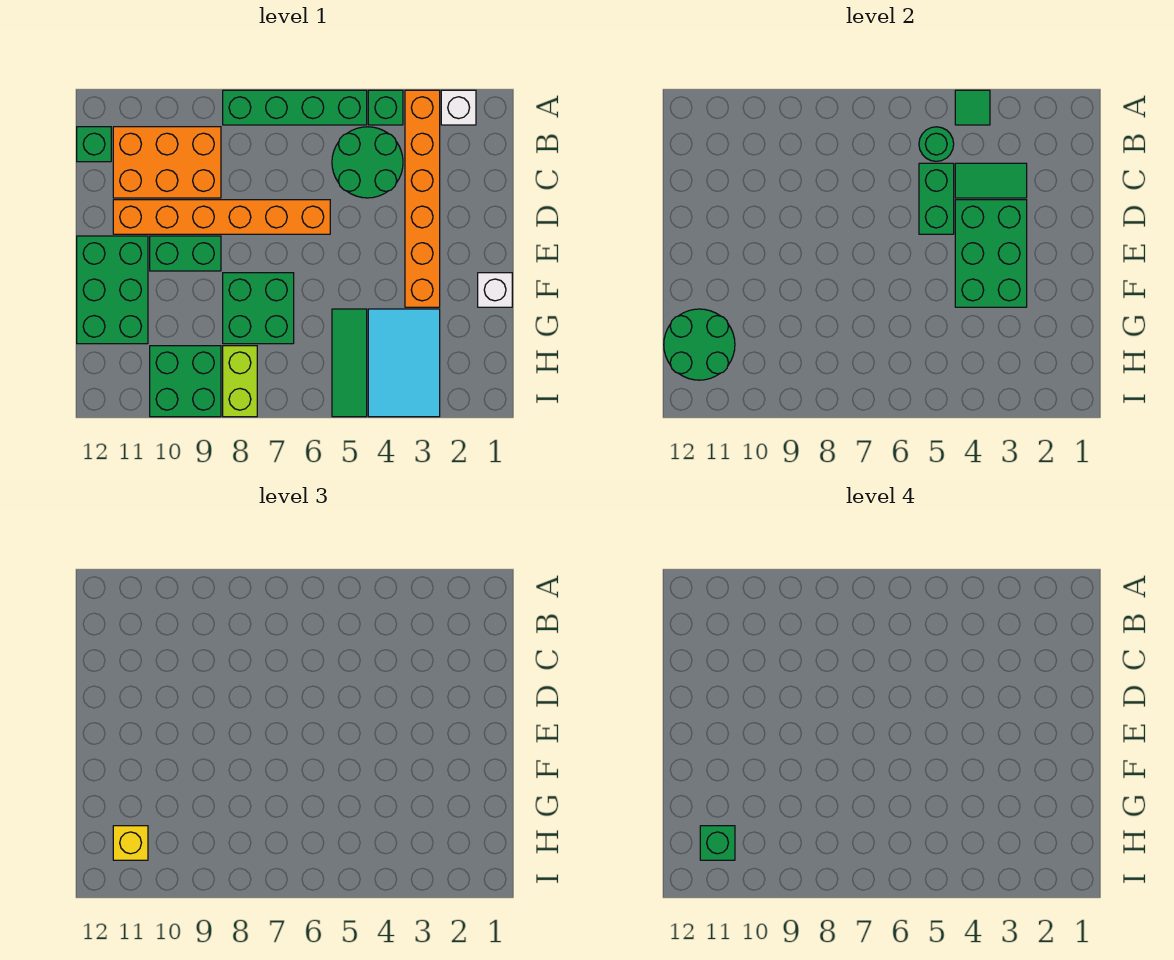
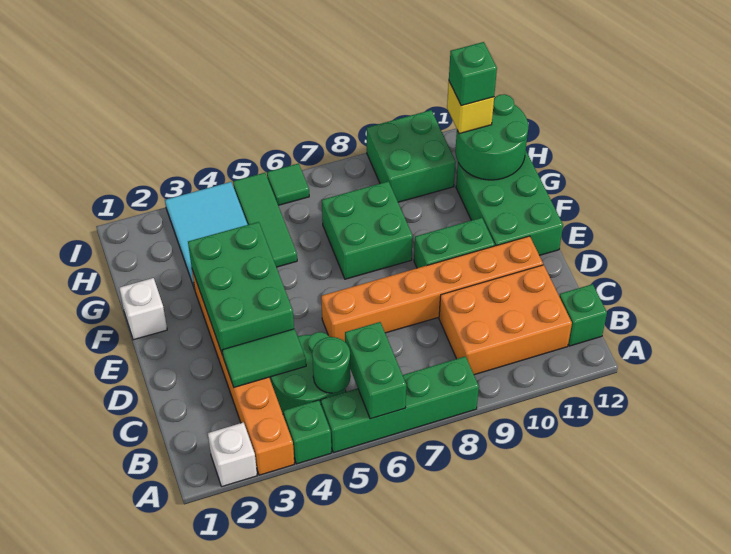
green tile A4 level 2 -> green tile I6 level 1
green brick C5:D5 level 2 -> green brick A6:B6 level 2
lime brick H8:I8 level 1 -> none

